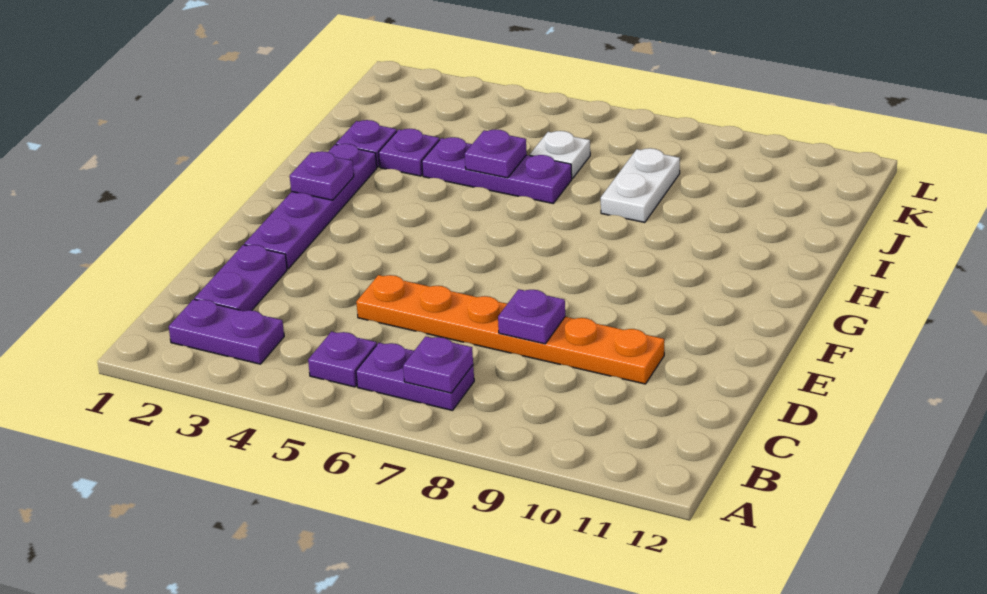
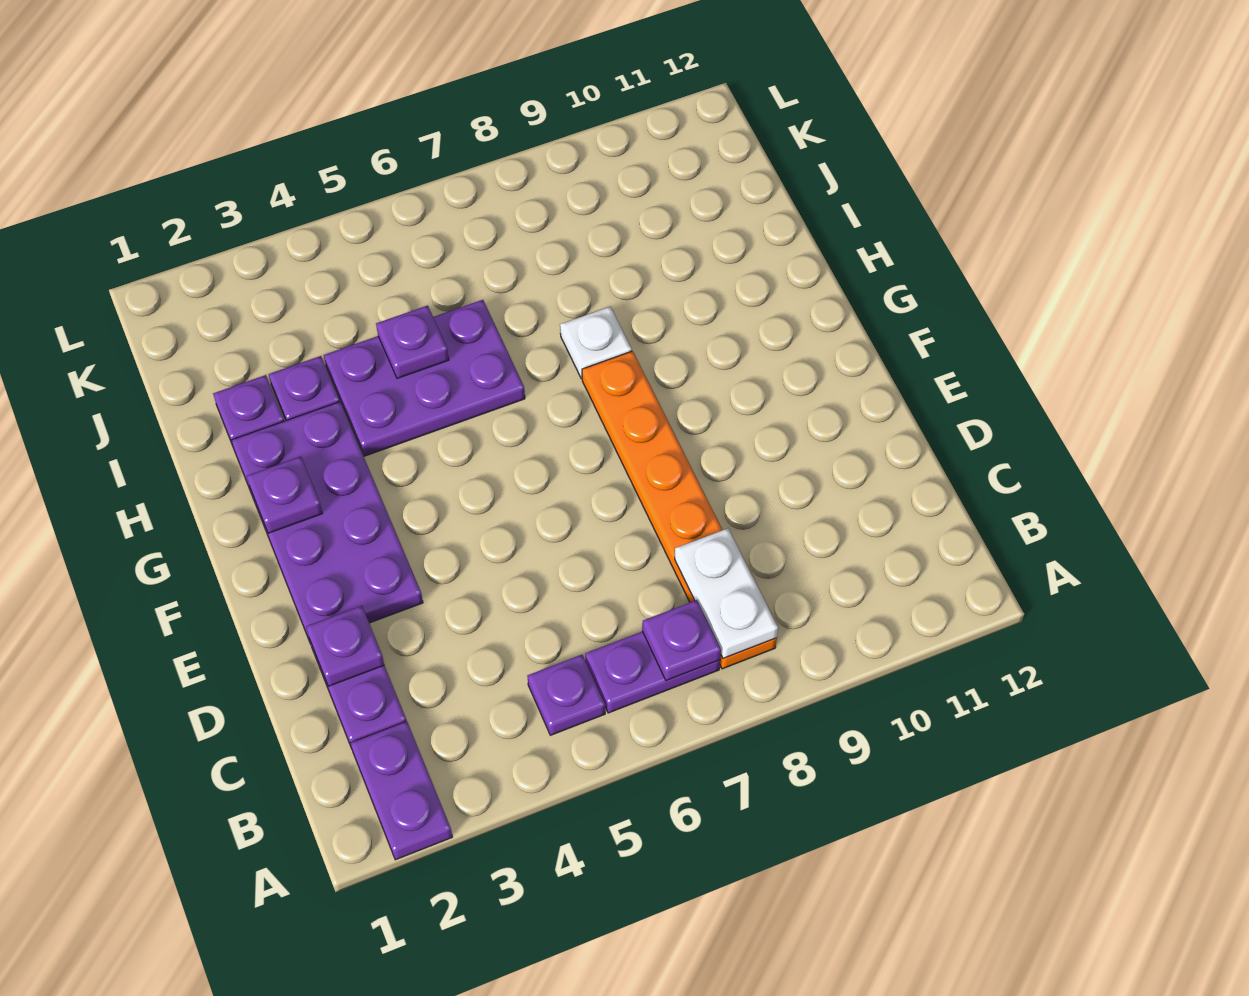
purple plate B2:B3 level 1 -> purple plate A2:B2 level 1
orange plate D5:D10 level 1 -> orange plate B8:G8 level 1
purple plate D8 level 2 -> purple plate D2 level 2
purple plate E2:H2 level 1 -> purple plate E2:H3 level 1
purple plate I4:I6 level 1 -> purple plate H4:I6 level 1
white plate I8:J8 level 1 -> white plate B8:C8 level 2
white plate J6 level 1 -> white plate H8 level 1

